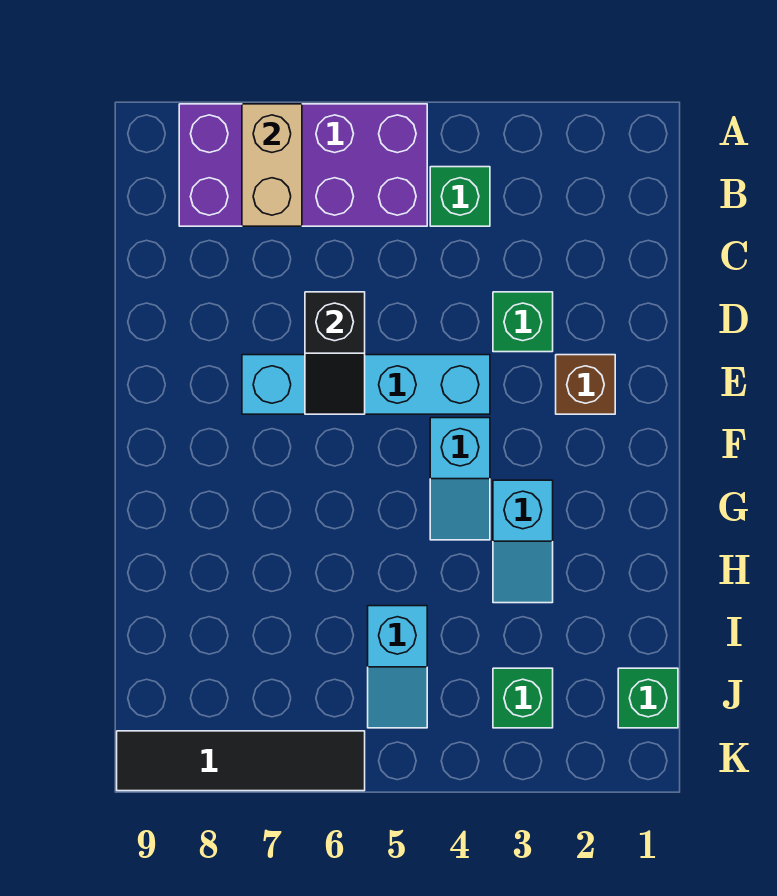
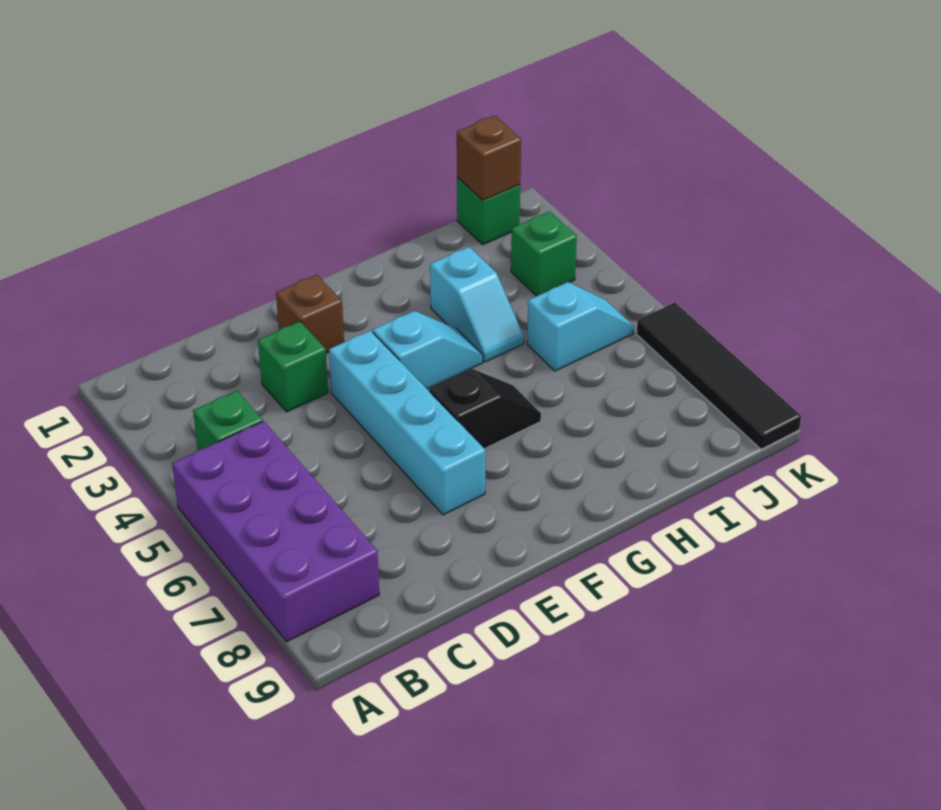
tan brick A7:B7 level 2 -> none
black slope D6:E6 level 2 top D -> black slope F6:G6 level 1 top F
cyan slope G3:H3 level 1 top G -> cyan slope H3:H4 level 1 top 3
none -> brown brick J1 level 2

